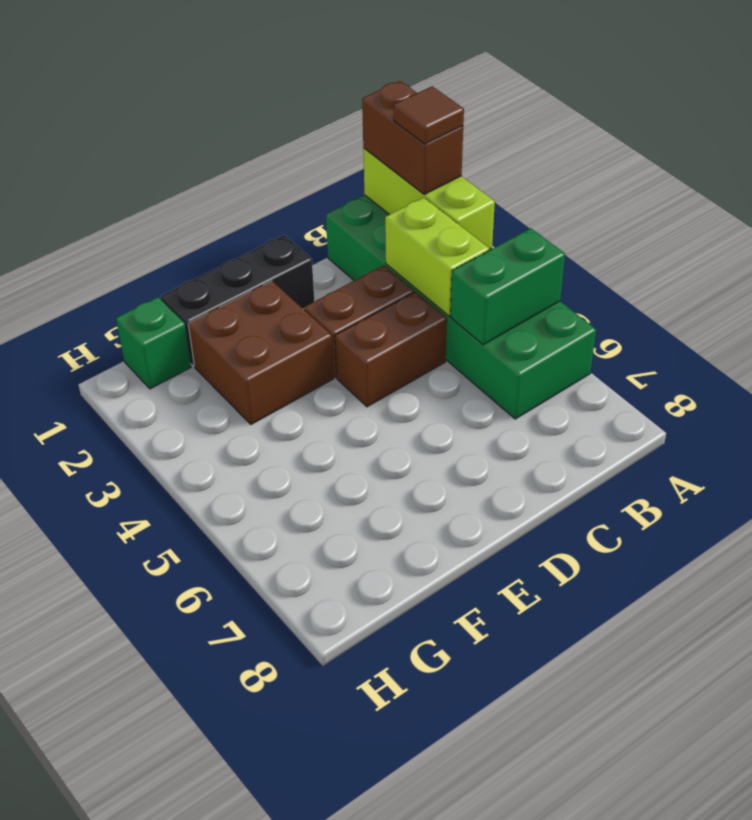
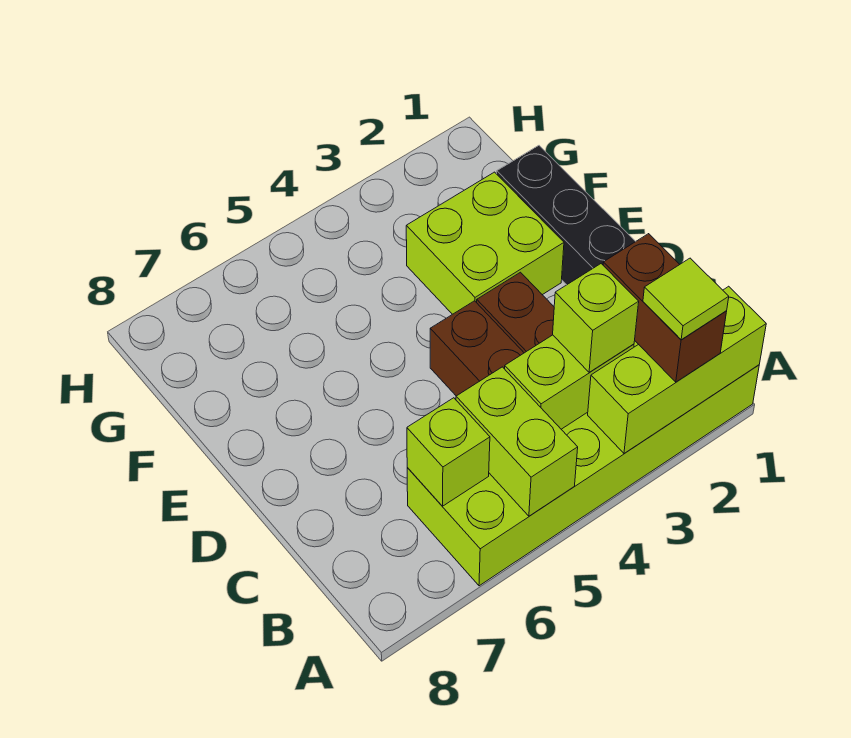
green brick A1:B6 level 1 -> lime brick A1:B6 level 1
brown brick A1:A2 level 3 -> brown brick A2:B2 level 3
brown tile A2 level 4 -> lime tile A2 level 4
green brick A5:B5 level 2 -> lime brick A5:B5 level 2
none -> lime brick B3 level 3
none -> lime brick B6 level 2
brown brick E2:F3 level 1 -> lime brick E2:F3 level 1
green brick G1 level 1 -> none

